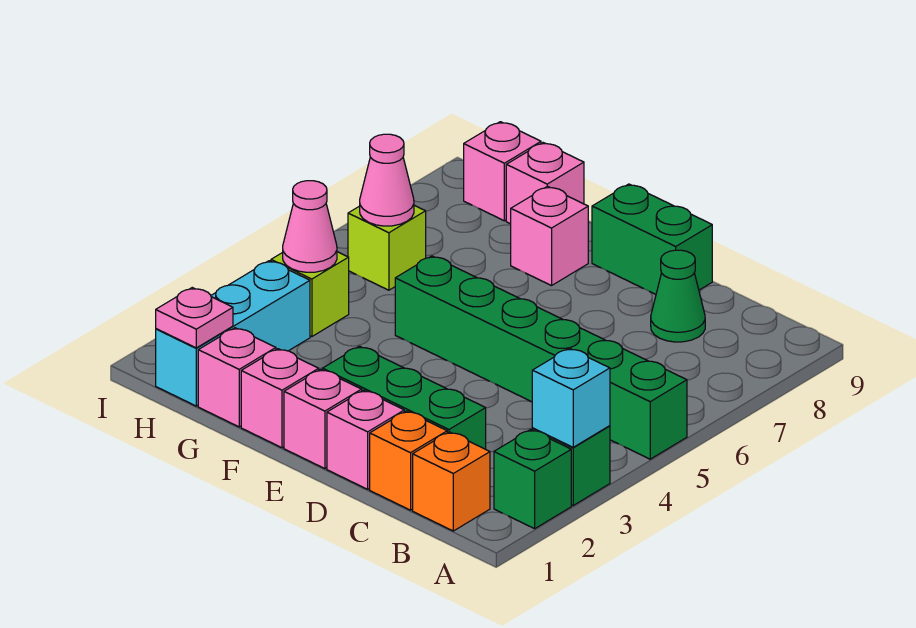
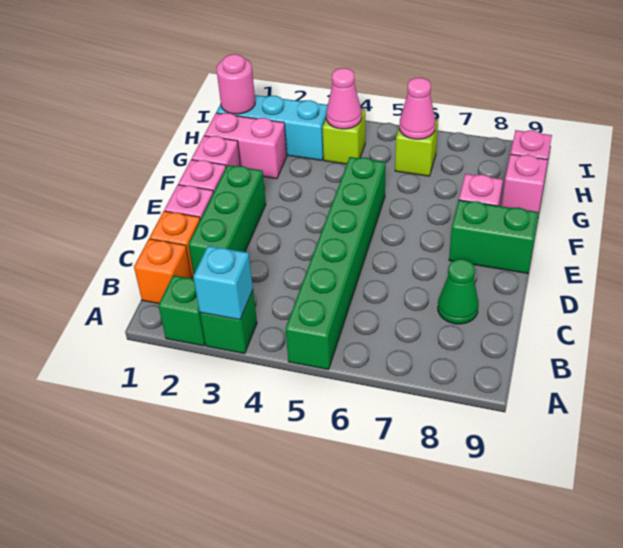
green brick D9:E9 level 1 -> green brick E8:E9 level 1
pink brick G1 level 1 -> pink brick G1:G2 level 1
pink plate H1 level 2 -> pink round brick H1 level 2

